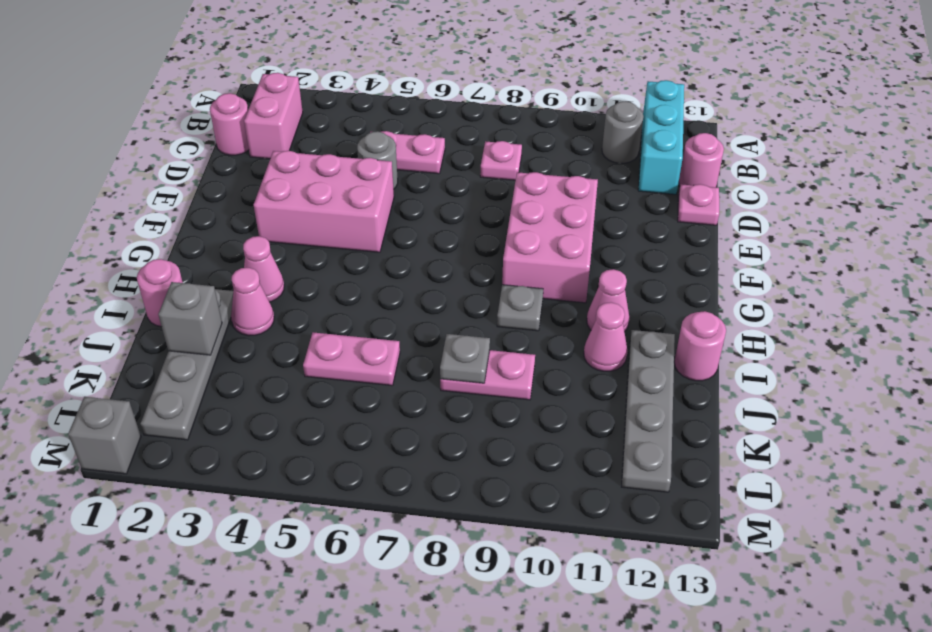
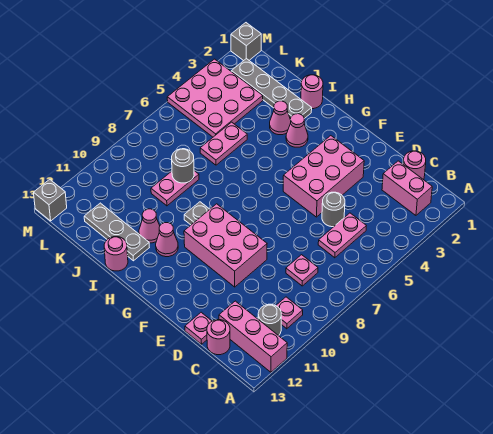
cyan brick A12:C12 level 1 -> pink brick A12:C12 level 1
none -> pink plate B10 level 1
grey plate I12:L12 level 1 -> grey plate I12:K12 level 1
grey brick J2 level 2 -> grey brick M13 level 1
grey plate J8 level 2 -> grey round brick J8 level 2
none -> pink plate K3:M5 level 1

